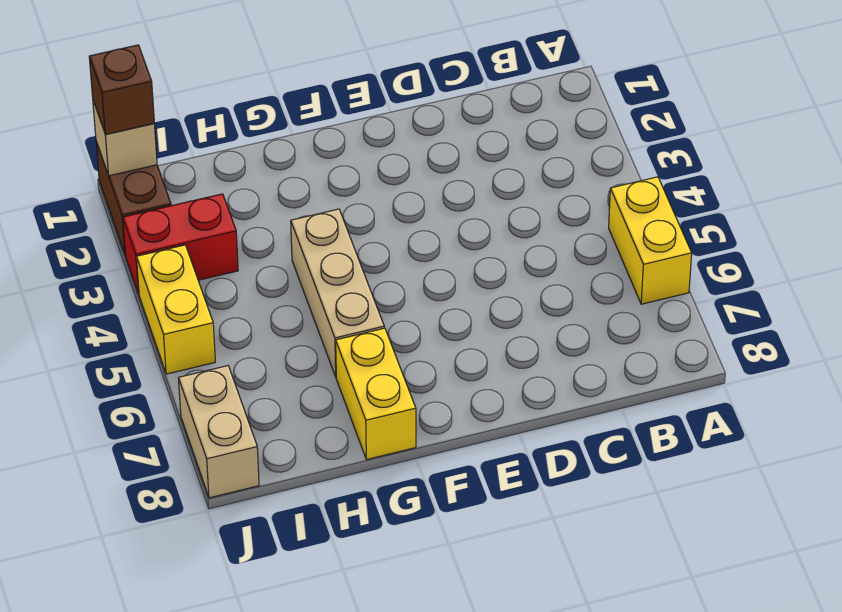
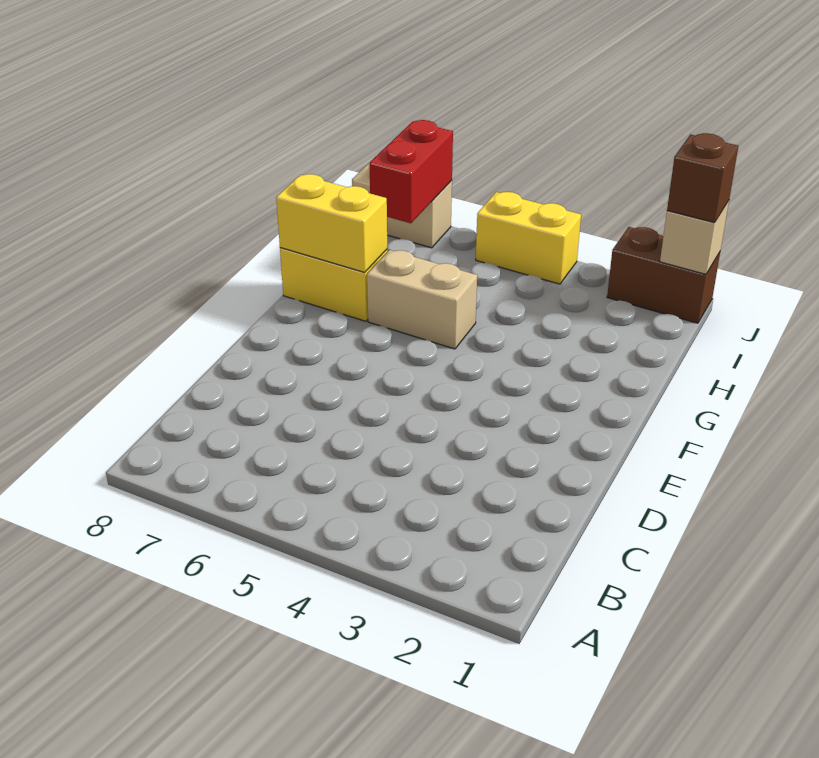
yellow brick A5:A6 level 1 -> yellow brick G7:G8 level 2
tan brick G4:G6 level 1 -> tan brick G5:G6 level 1
red brick I3:J3 level 1 -> red brick I7:J7 level 2

